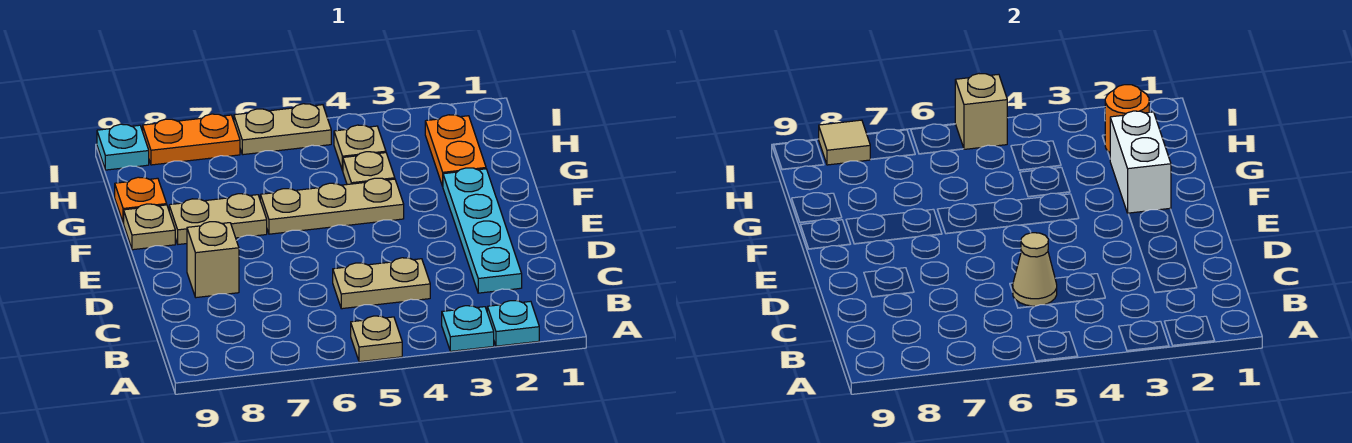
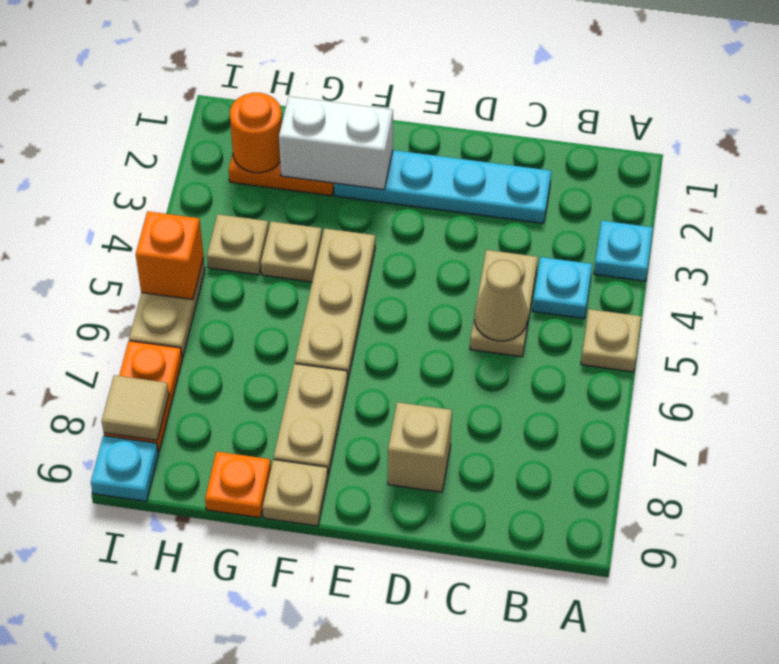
cyan plate A2 level 1 -> cyan plate B4 level 1
tan brick I5 level 2 -> orange brick I5 level 2

